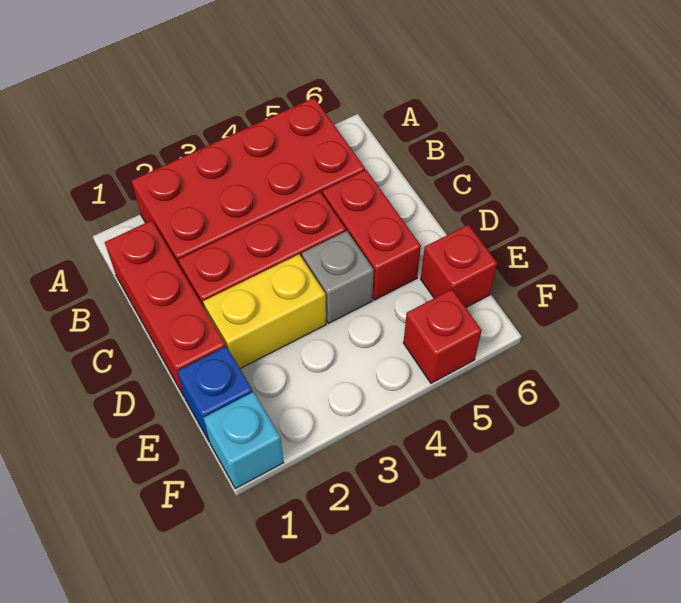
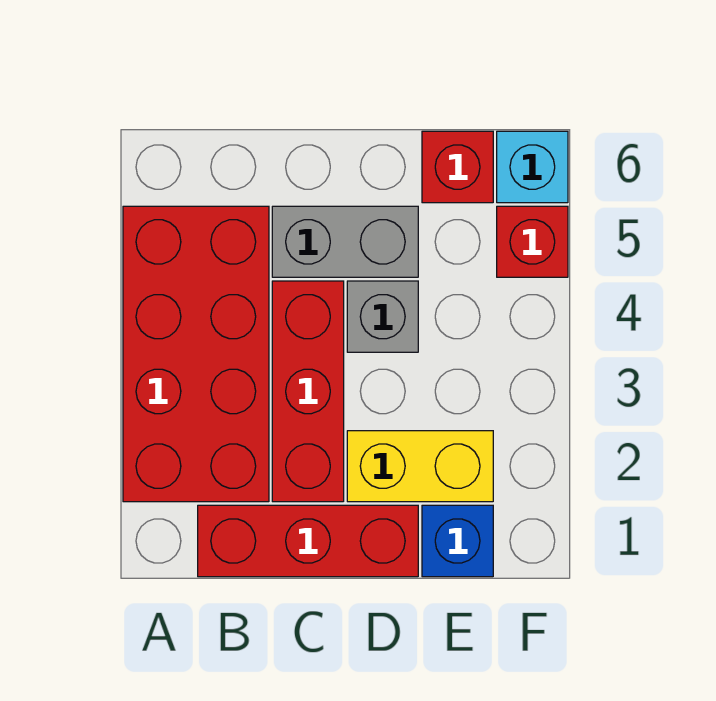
red brick C5:D5 level 1 -> grey brick C5:D5 level 1
yellow brick D2:D3 level 1 -> yellow brick D2:E2 level 1
cyan brick F1 level 1 -> cyan brick F6 level 1

